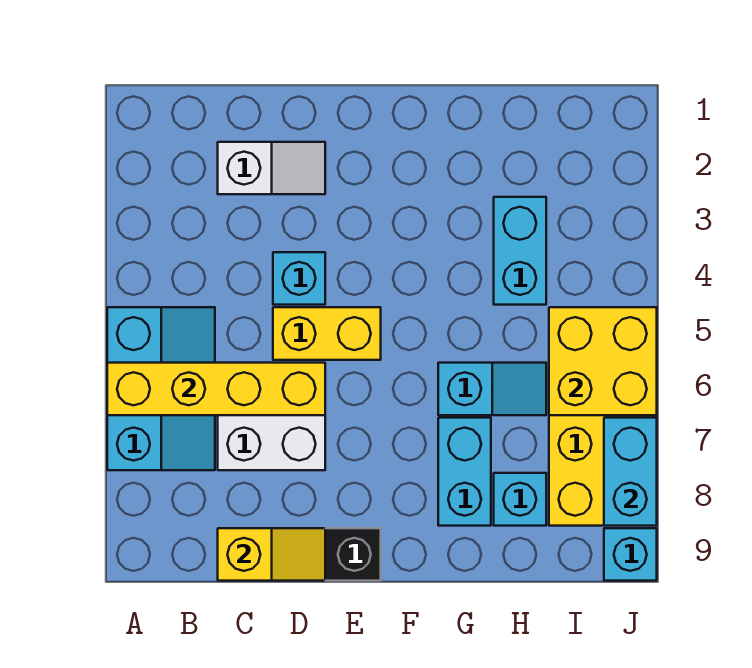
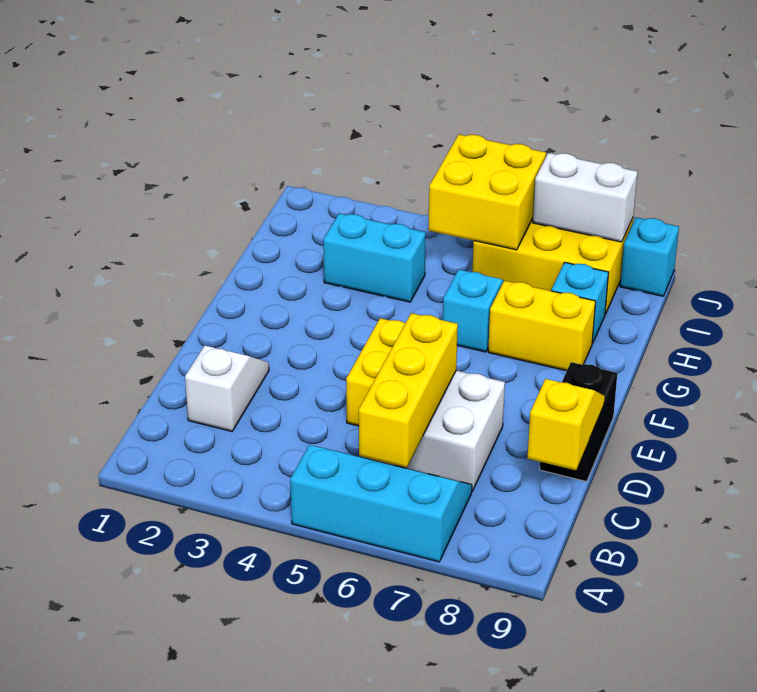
yellow brick A6:D6 level 2 -> yellow brick B6:D6 level 2
cyan brick D4 level 1 -> none
cyan brick G7:G8 level 1 -> yellow brick G7:G8 level 1
cyan brick J7:J8 level 2 -> white brick J7:J8 level 2

